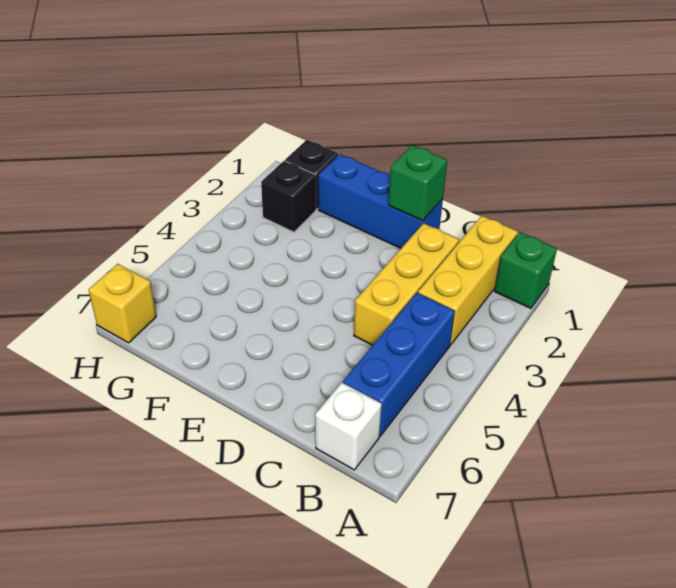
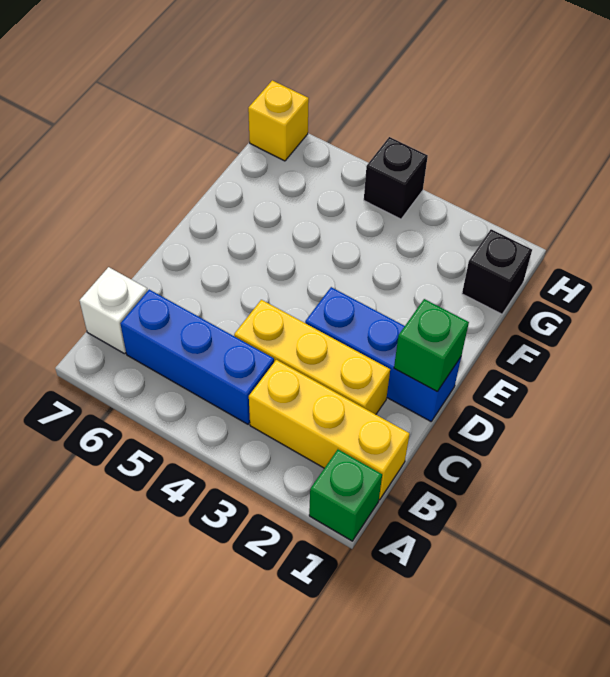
blue brick D1:F1 level 1 -> blue brick D1:D3 level 1
black brick G2 level 1 -> black brick H4 level 1

